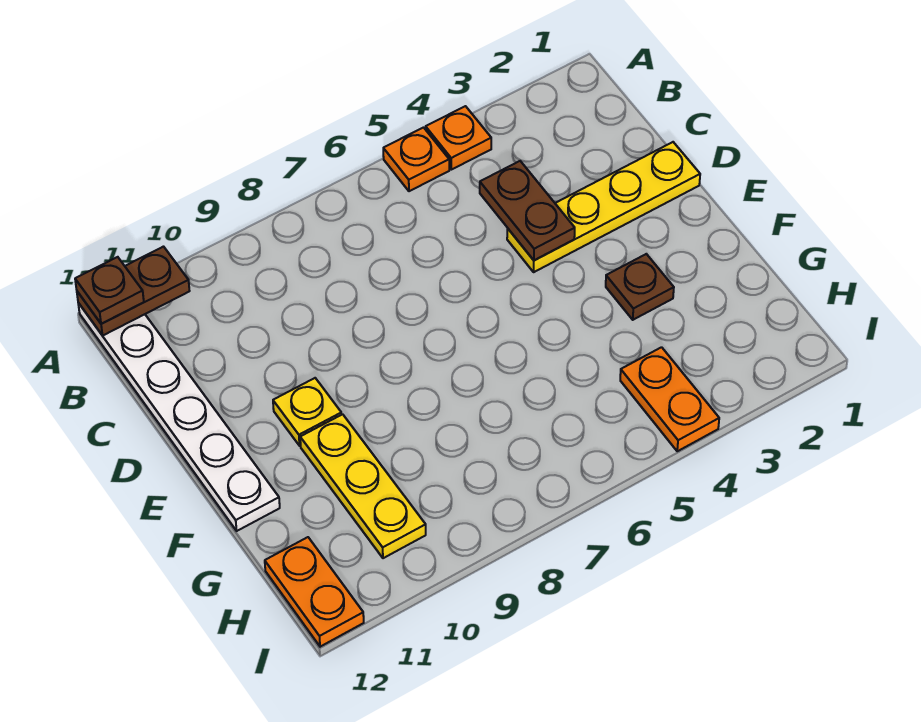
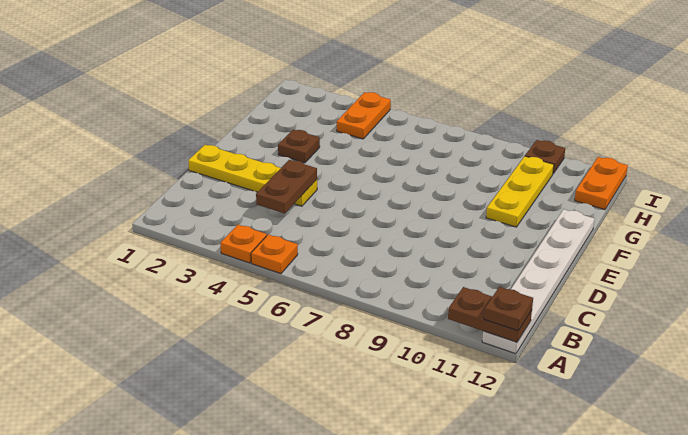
yellow plate E10 level 1 -> none
none -> brown plate I10 level 1

